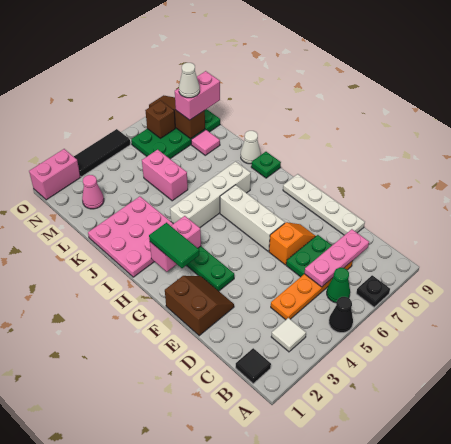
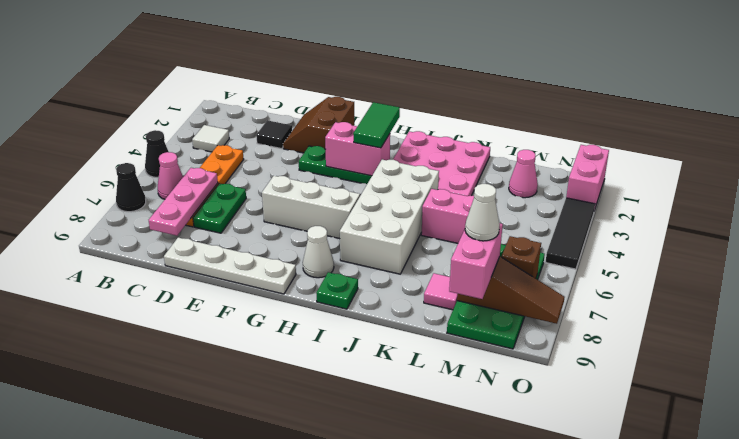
black plate A7 level 1 -> black cone A7 level 1
black tile B1 level 1 -> black tile D2 level 1
green cone B6 level 1 -> pink cone B6 level 1
brown slope E1:F2 level 1 top 1 -> brown slope E1:F2 level 1 top F
orange slope E6:E7 level 1 top 6 -> none
green tile G2:H2 level 3 -> green tile H2:H3 level 3
pink brick H2:H3 level 2 -> pink brick G3:H3 level 2
white brick I4:I7 level 1 -> white brick I4:J7 level 1
white cone J9 level 1 -> white cone H8 level 1

